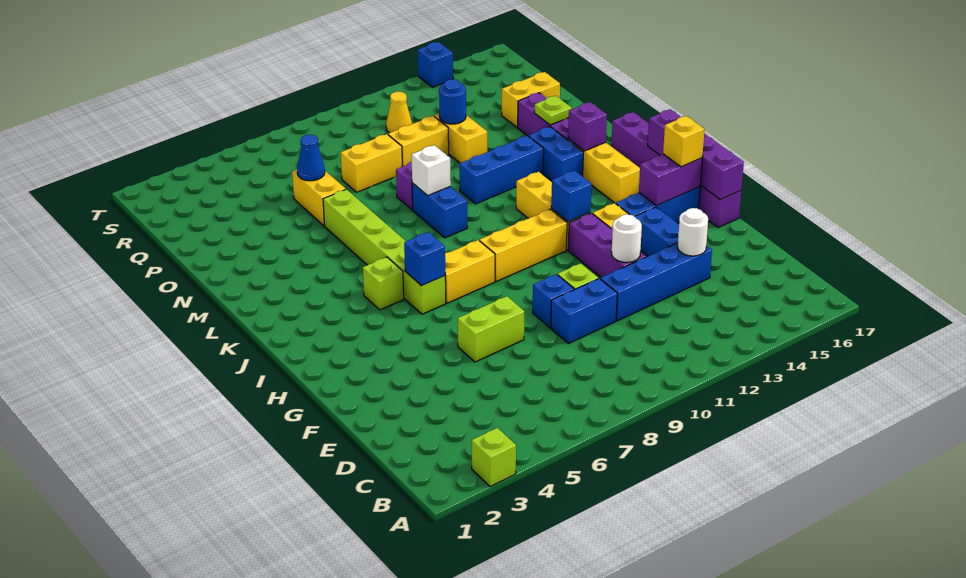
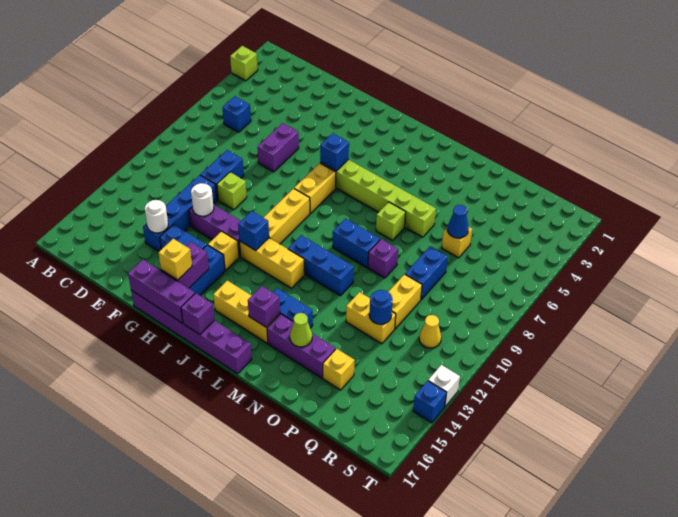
lime brick F6:F7 level 1 -> purple brick F6:F7 level 1
blue brick F9 level 1 -> blue brick C6 level 1
lime brick J5 level 1 -> lime brick M7 level 1
white brick M9 level 2 -> white brick T13 level 1
blue brick M11:M13 level 1 -> blue brick K11:M11 level 1
lime plate N15 level 2 -> lime cone N15 level 2
yellow brick O6:P6 level 1 -> yellow brick P6 level 1
yellow brick P8:P9 level 1 -> blue brick P8:P9 level 1
yellow brick P15:P16 level 1 -> yellow brick P15 level 1

